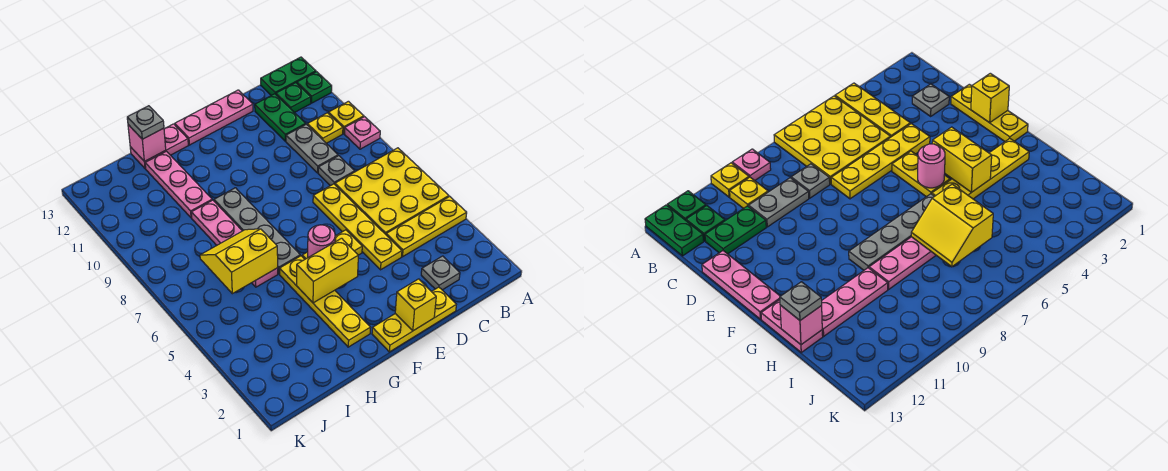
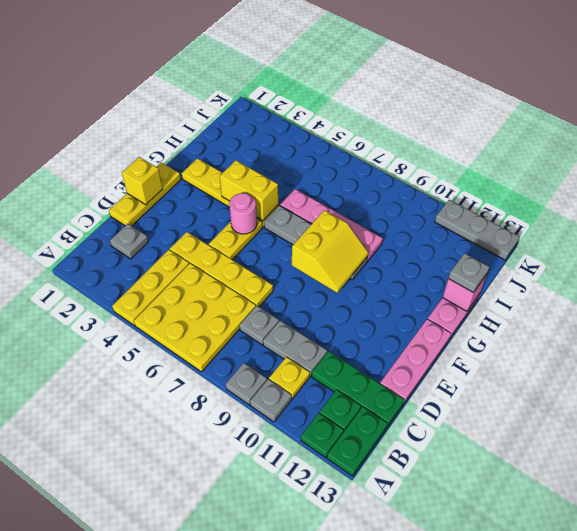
pink plate A9 level 1 -> grey plate A9 level 1
yellow plate A10 level 1 -> grey plate A10 level 1
green plate C11:C12 level 1 -> green plate C11:C13 level 1
yellow brick F4:G4 level 2 -> yellow brick G4:G5 level 2
yellow slope H6:I7 level 2 top 6 -> yellow slope F8:G9 level 2 top 8
pink plate H10:H12 level 1 -> none
none -> grey plate K11:K13 level 1

